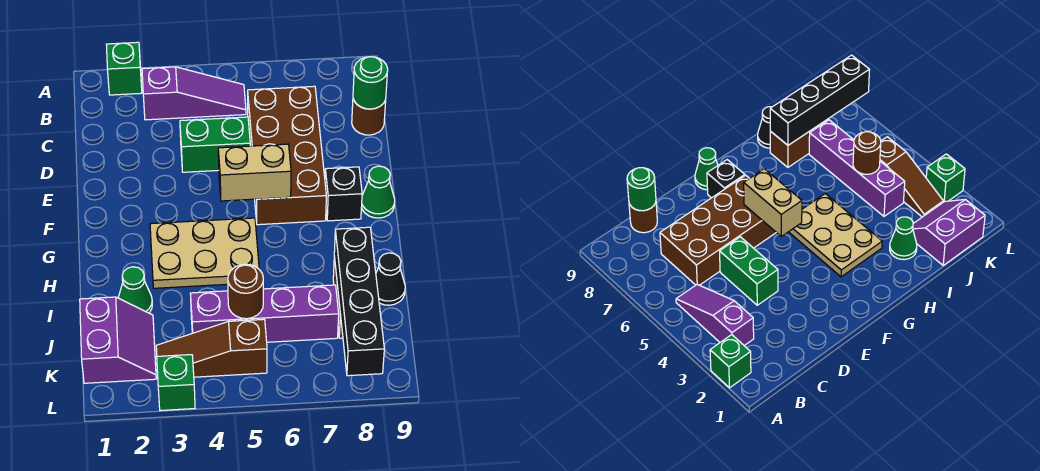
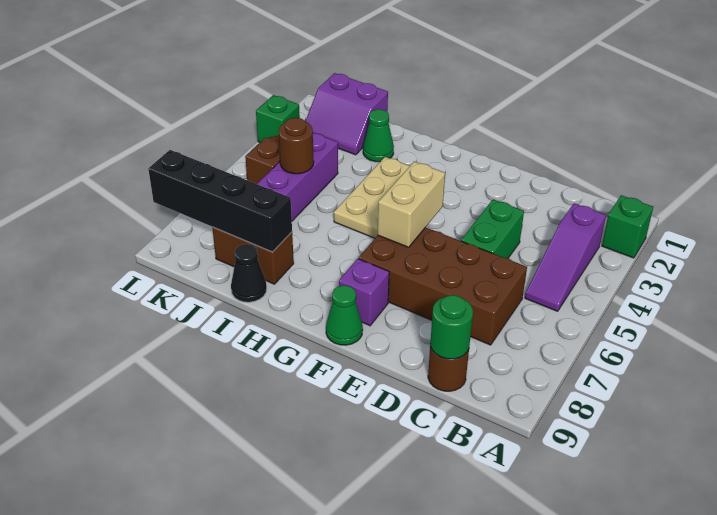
black brick F8 level 1 -> purple brick F8 level 1

